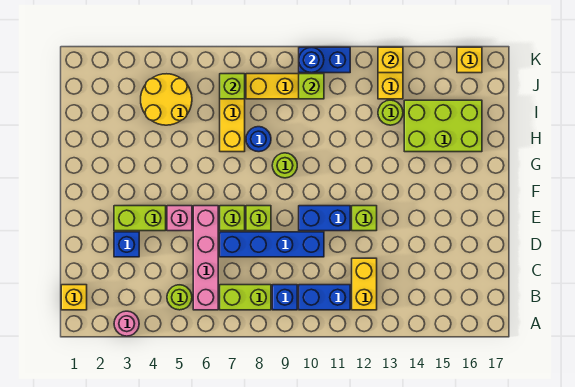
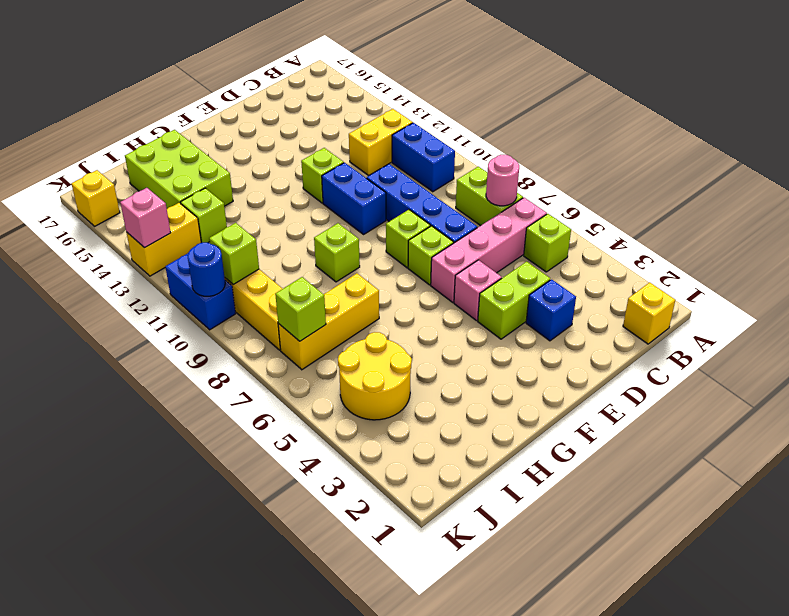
pink round brick A3 level 1 -> pink round brick B7 level 2
lime round brick B5 level 1 -> lime brick B5 level 1
blue brick B9 level 1 -> none
lime brick E3:E4 level 1 -> lime brick D4:E4 level 1
lime round brick G9 level 1 -> lime brick G9 level 1
blue round brick H8 level 1 -> none
lime round brick I13 level 1 -> lime brick I13 level 1
yellow brick K13 level 2 -> pink brick K13 level 2

